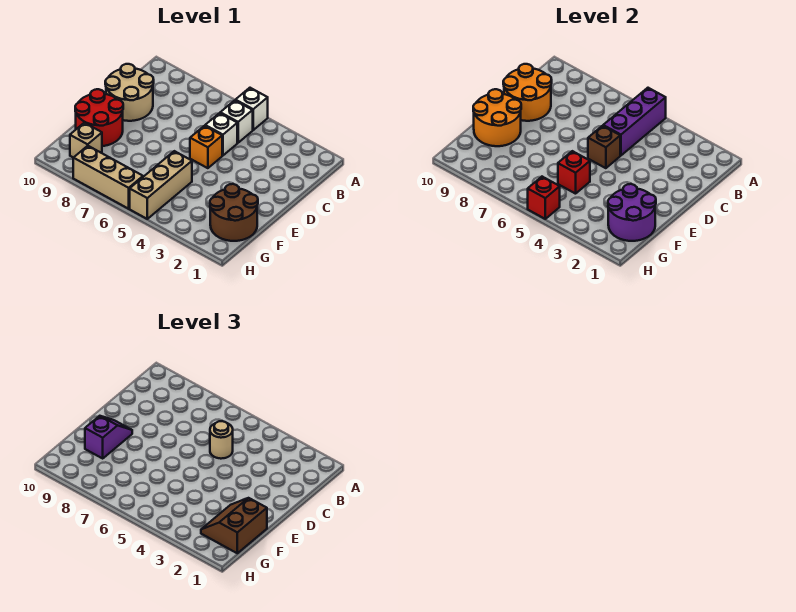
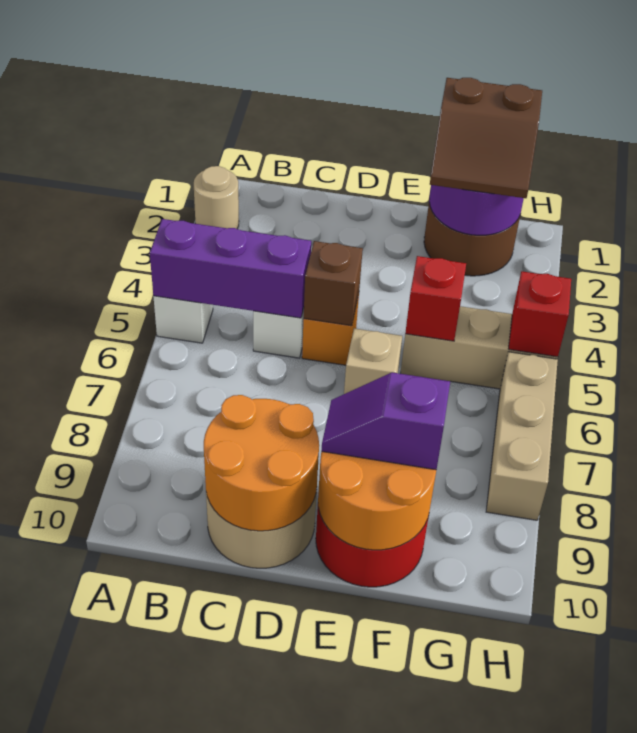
white brick B5 level 1 -> none
tan round brick C5 level 3 -> tan round brick A2 level 1
tan brick G9 level 1 -> tan brick E6 level 1

